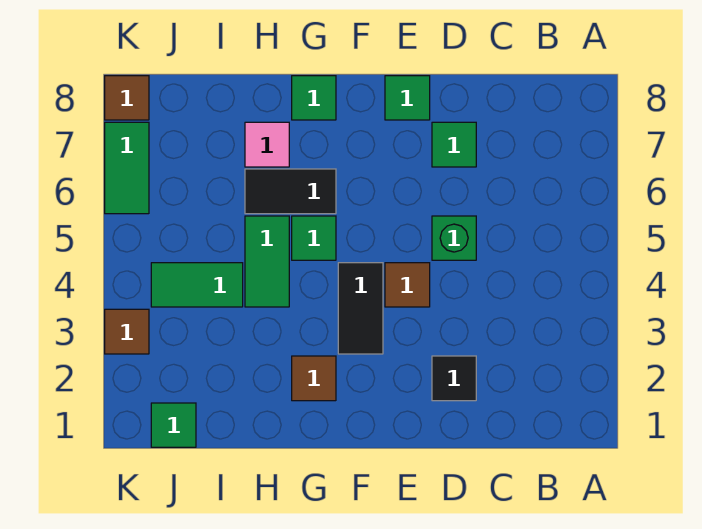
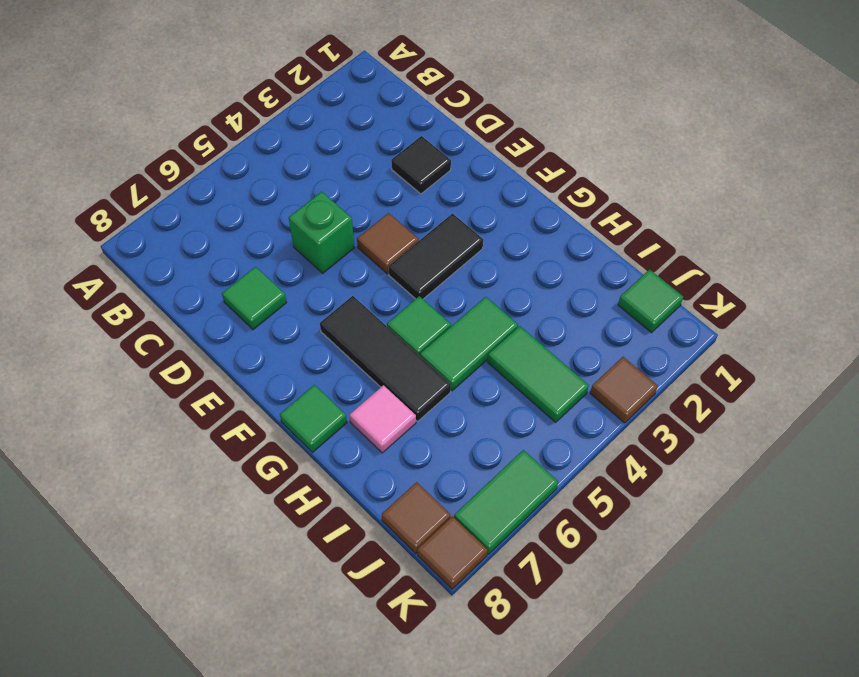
green tile E8 level 1 -> none
brown tile G2 level 1 -> brown tile J8 level 1
black tile G6:H6 level 1 -> black tile F6:H6 level 1

